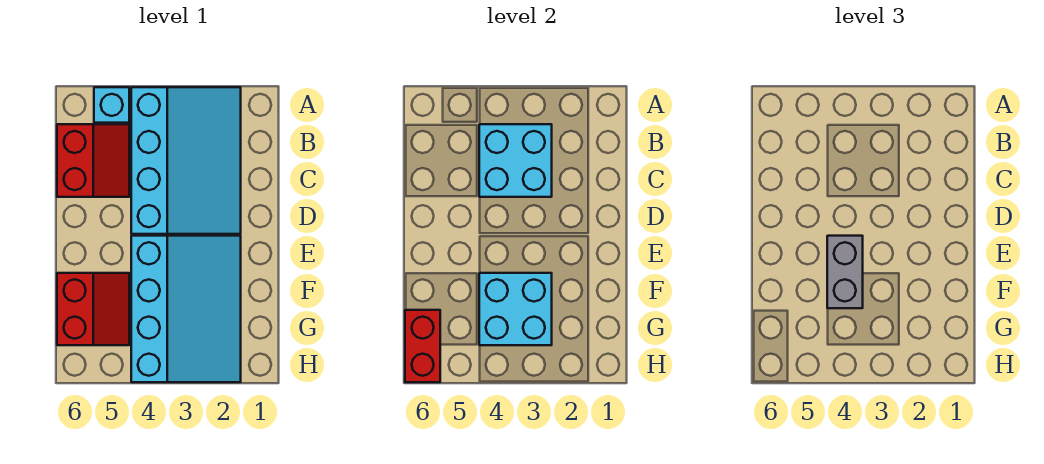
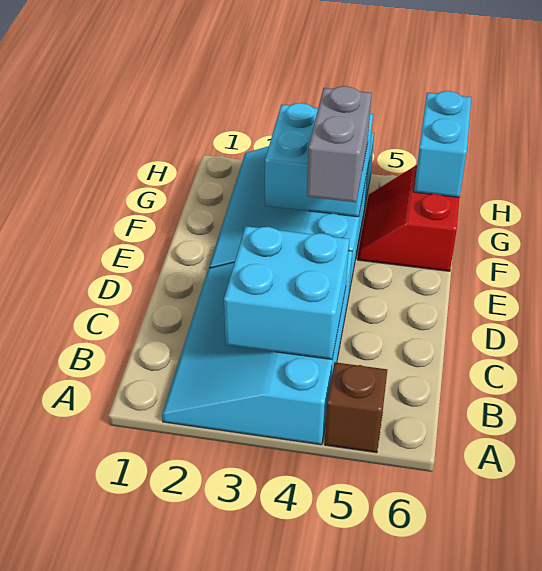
cyan brick A5 level 1 -> brown brick A5 level 1
red slope B5:C6 level 1 top 6 -> none
red brick G6:H6 level 2 -> cyan brick G6:H6 level 2

